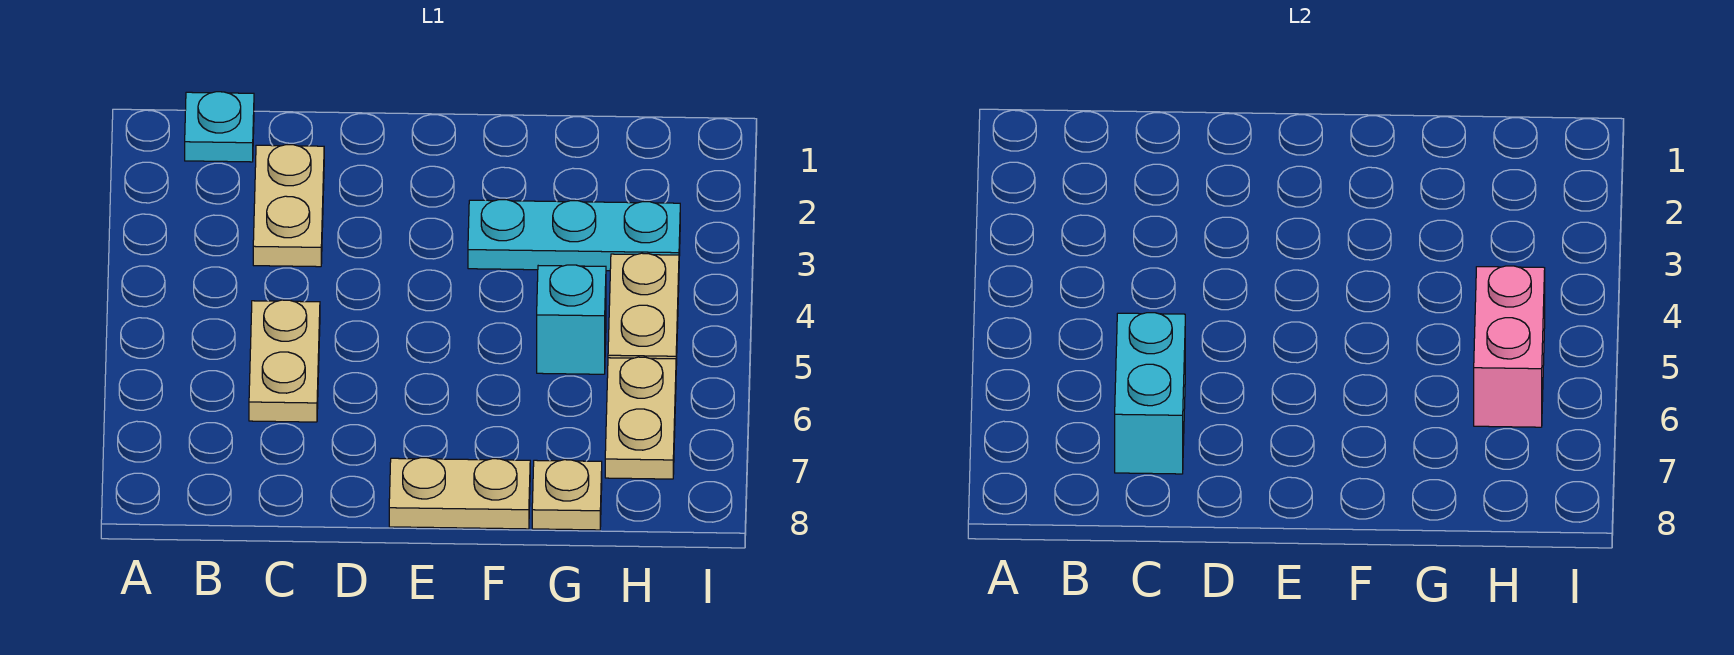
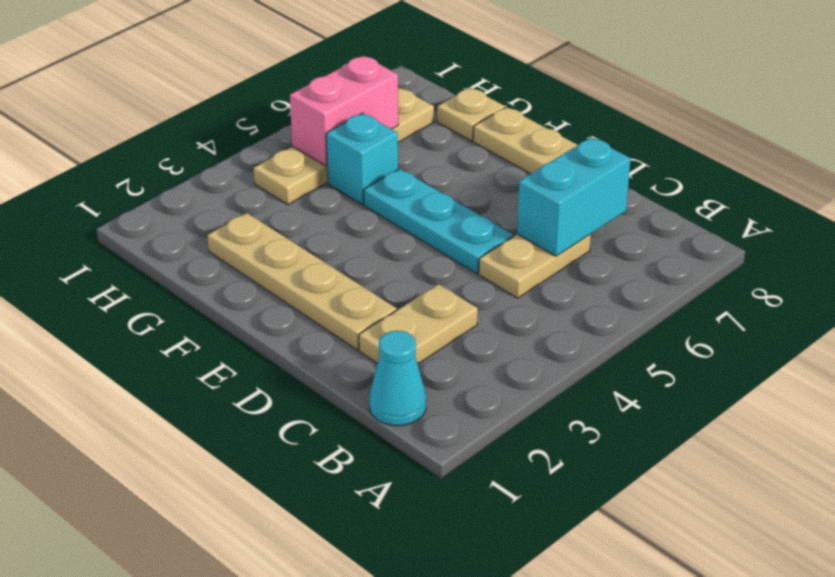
cyan plate B1 level 1 -> cyan cone B1 level 1
none -> tan plate D2:G2 level 1
cyan plate F3:H3 level 1 -> cyan plate D5:F5 level 1

